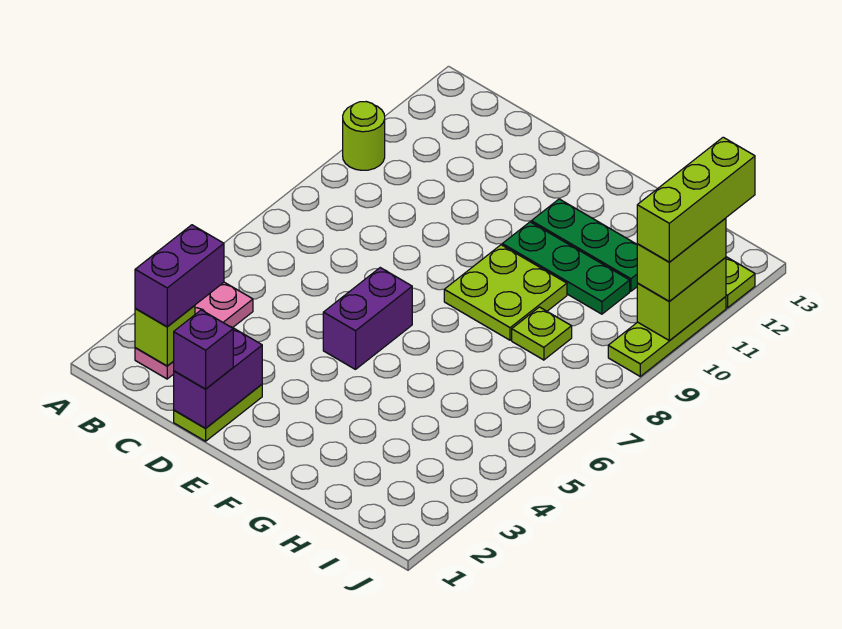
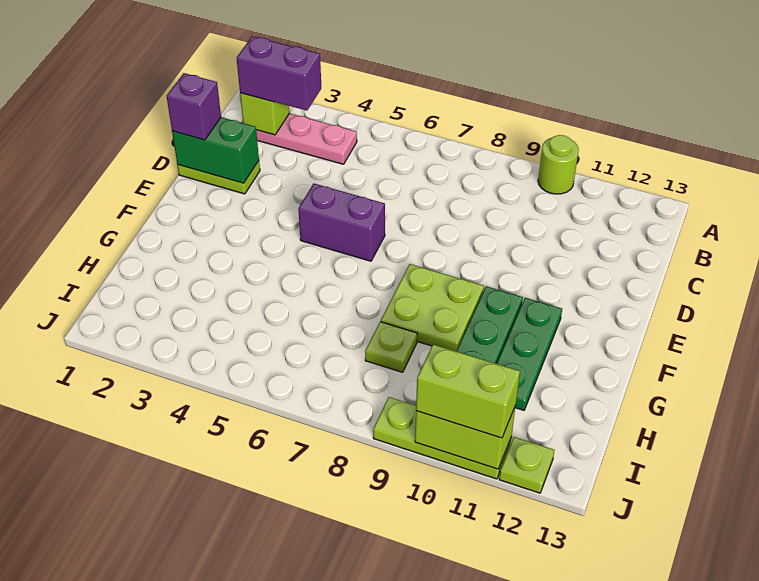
purple brick D1:D2 level 2 -> green brick D1:D2 level 2
lime brick J10:J12 level 4 -> none

